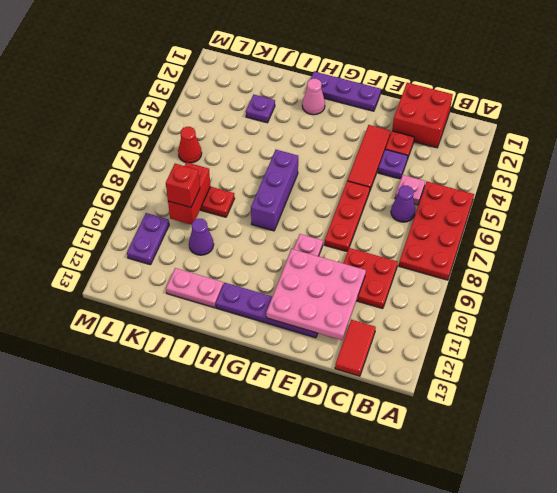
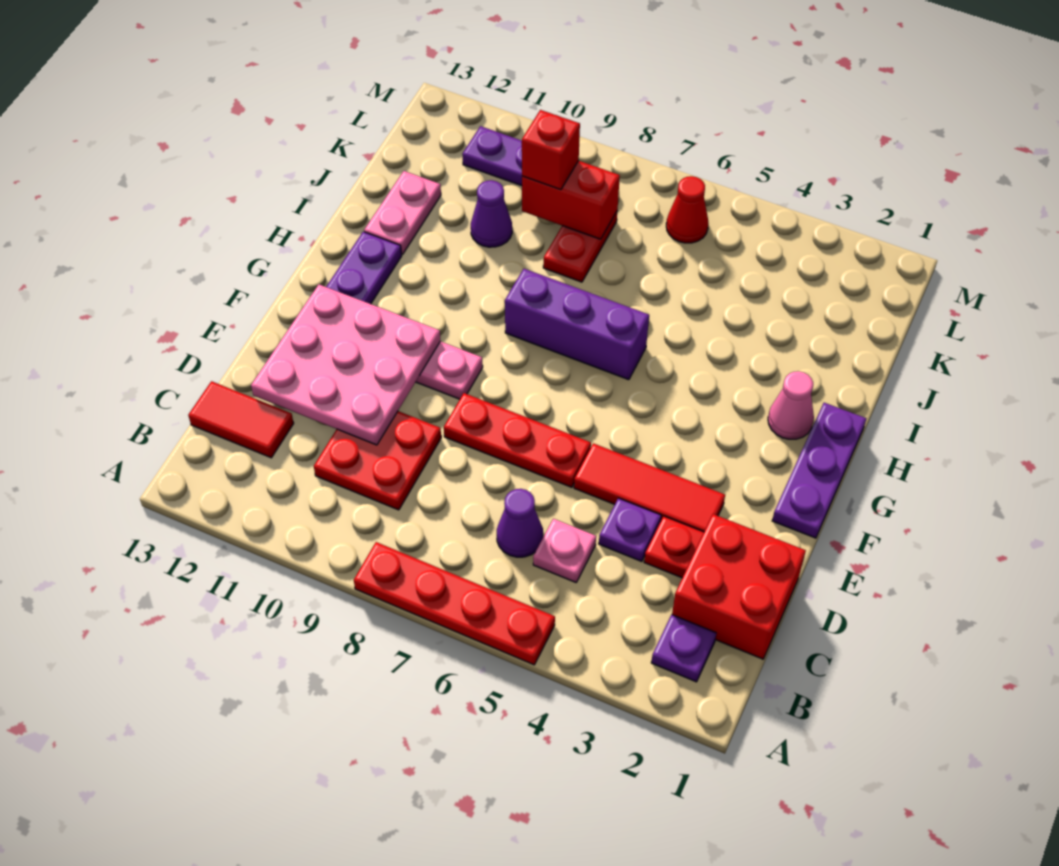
red plate A5:B8 level 1 -> red plate A5:A8 level 1
purple plate J3 level 1 -> purple plate B2 level 1

